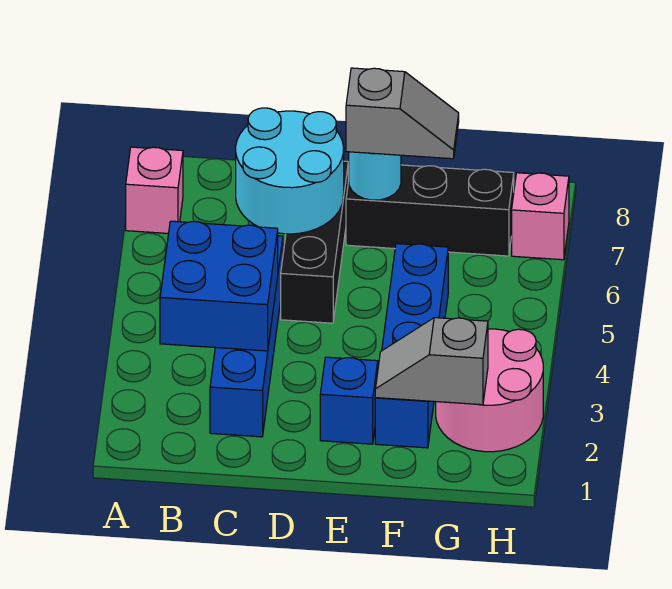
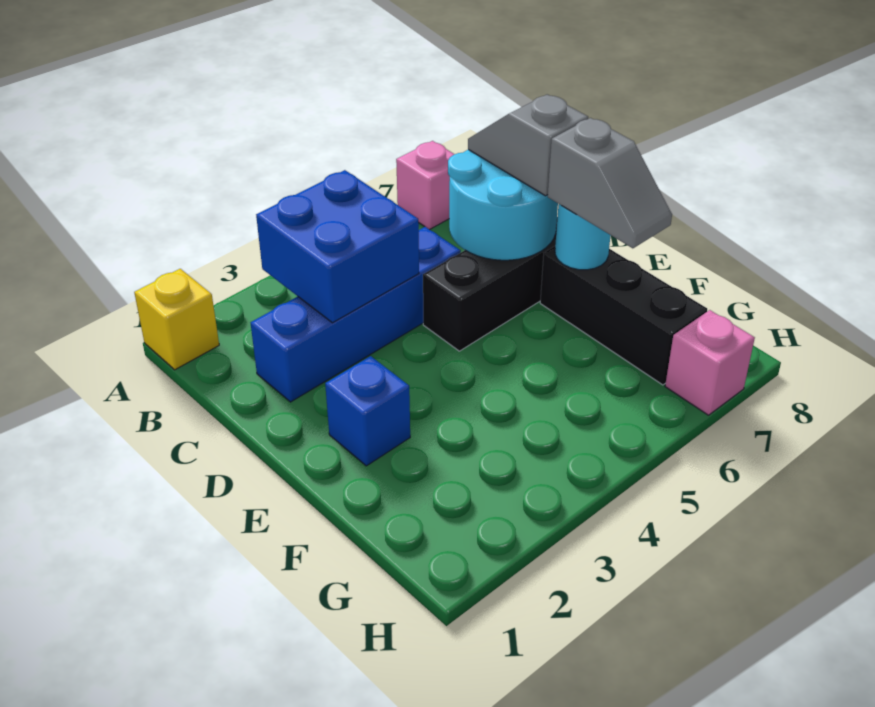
none -> yellow brick A1 level 1
blue brick F2:F5 level 1 -> none
grey slope F2:G2 level 2 top G -> grey slope C7:D7 level 3 top D
pink round brick G2:H3 level 1 -> none

